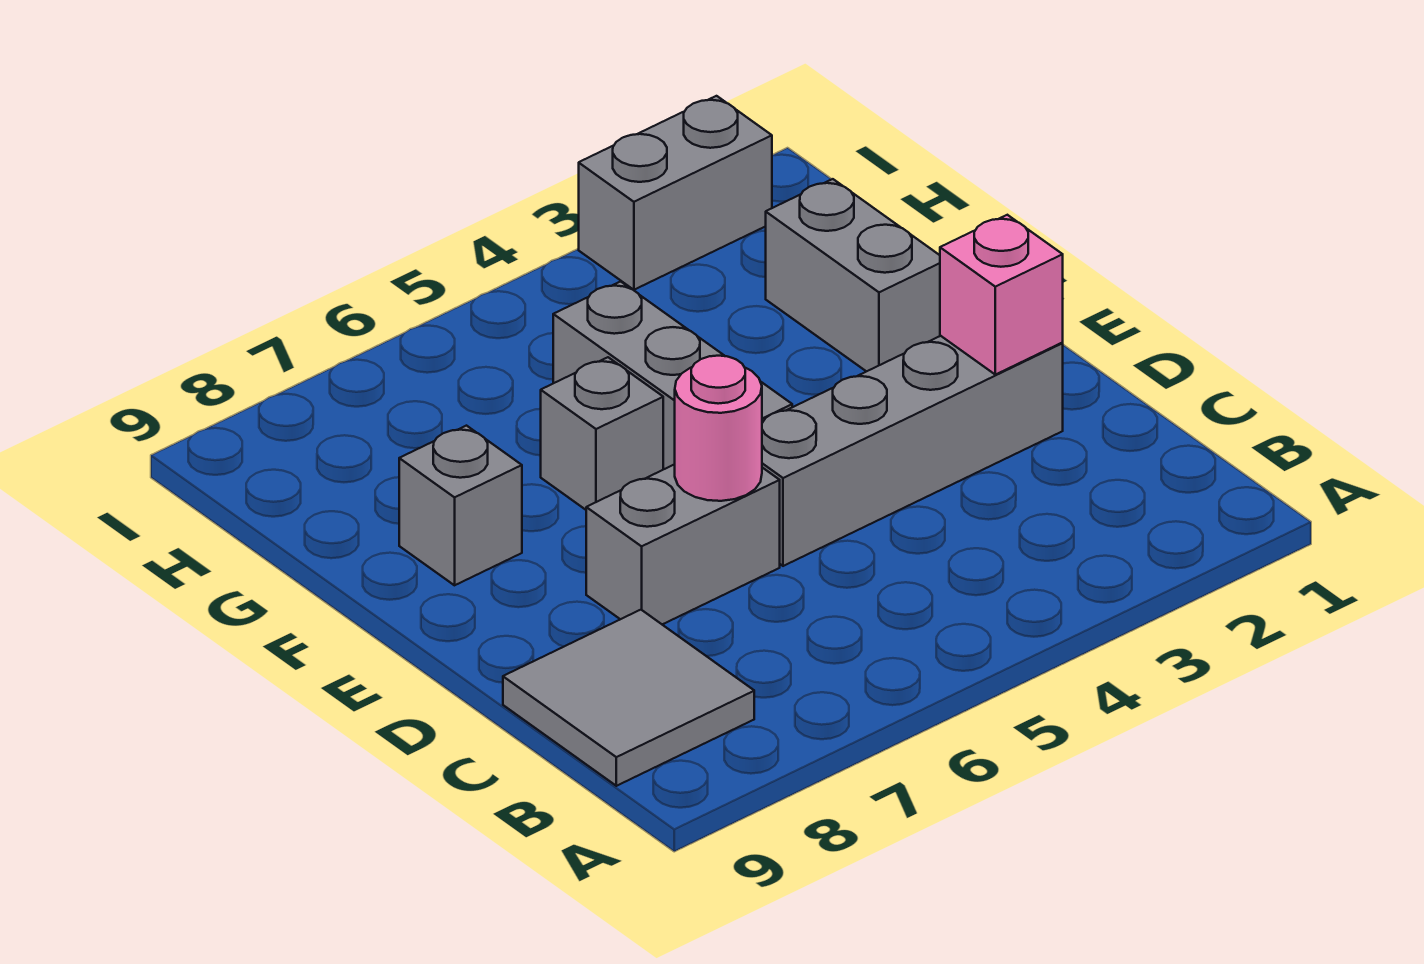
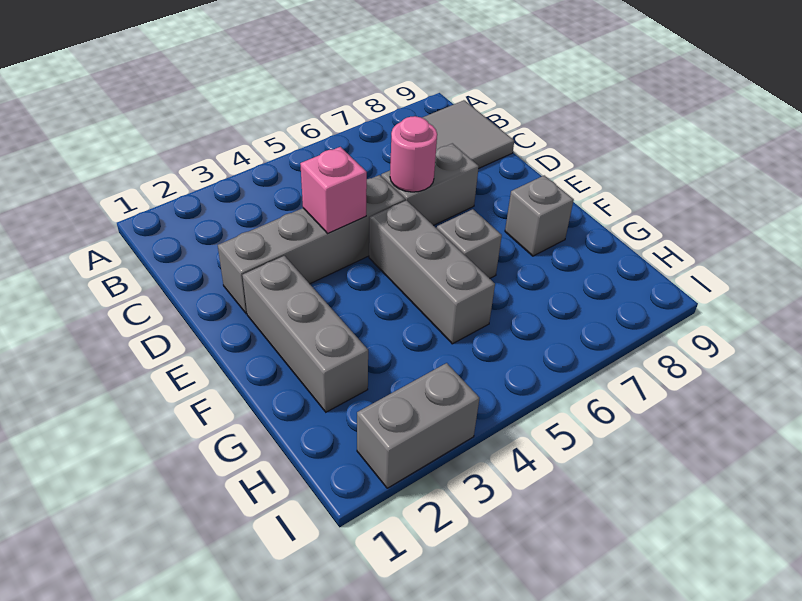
pink brick D2 level 2 -> pink brick D4 level 2
grey brick F2:G2 level 1 -> grey brick E2:G2 level 1

